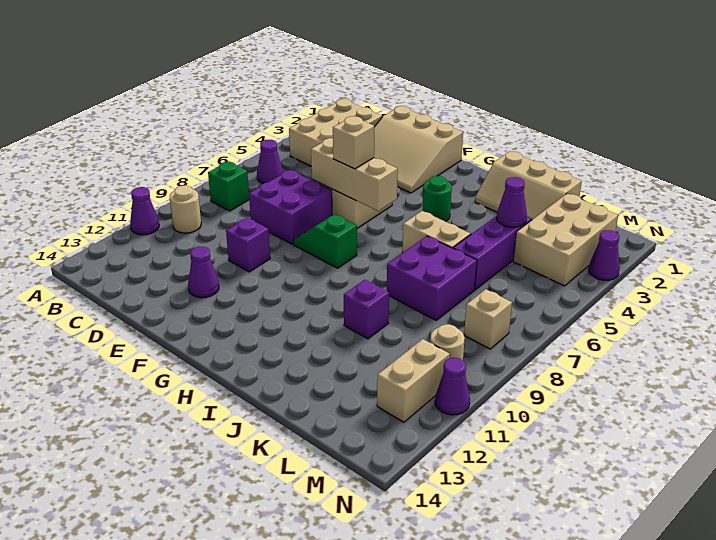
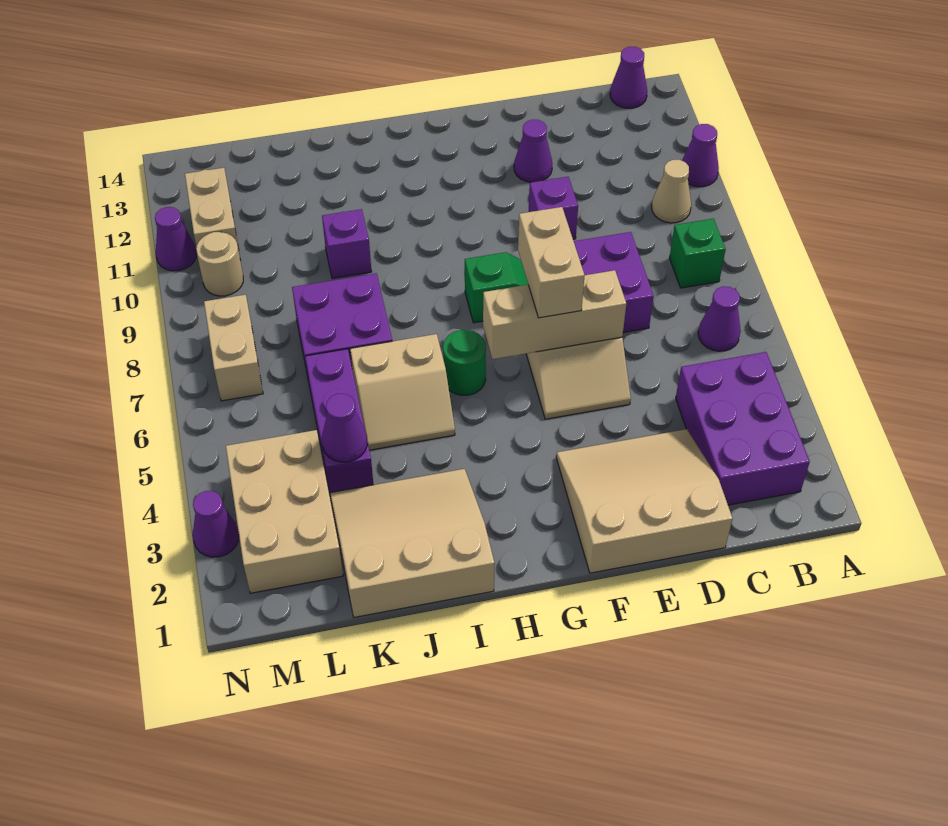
tan brick B2:C4 level 1 -> purple brick B2:C4 level 1
tan round brick B10 level 1 -> tan cone B10 level 1
none -> purple cone B14 level 1
tan brick F6 level 3 -> tan brick F6:F7 level 3
green round brick H4 level 1 -> green round brick H6 level 1
tan slope I1:K2 level 1 top 1 -> tan slope I1:K3 level 1 top 1
tan brick M8 level 1 -> tan brick M7:M8 level 1

